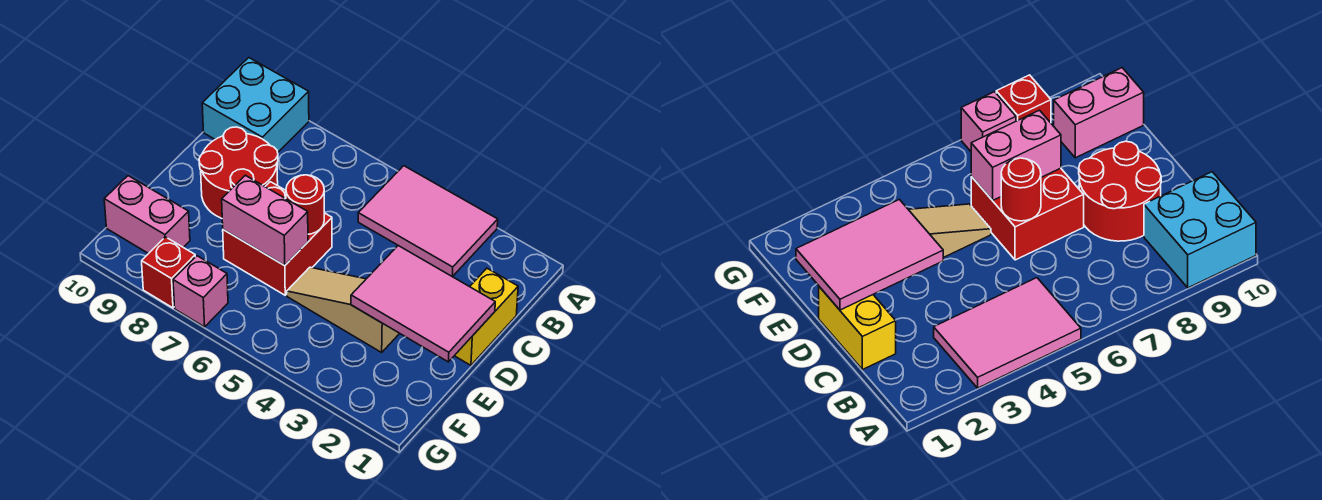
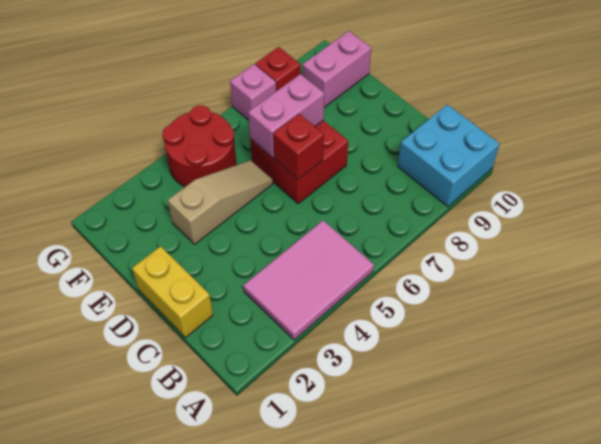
red round brick C8:D9 level 1 -> red round brick F4:G5 level 1
pink tile D1:E3 level 2 -> none
red round brick D6 level 2 -> red brick D6 level 2

